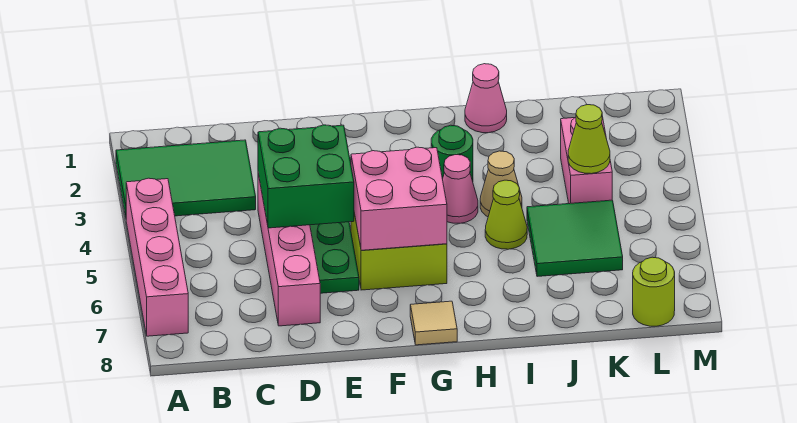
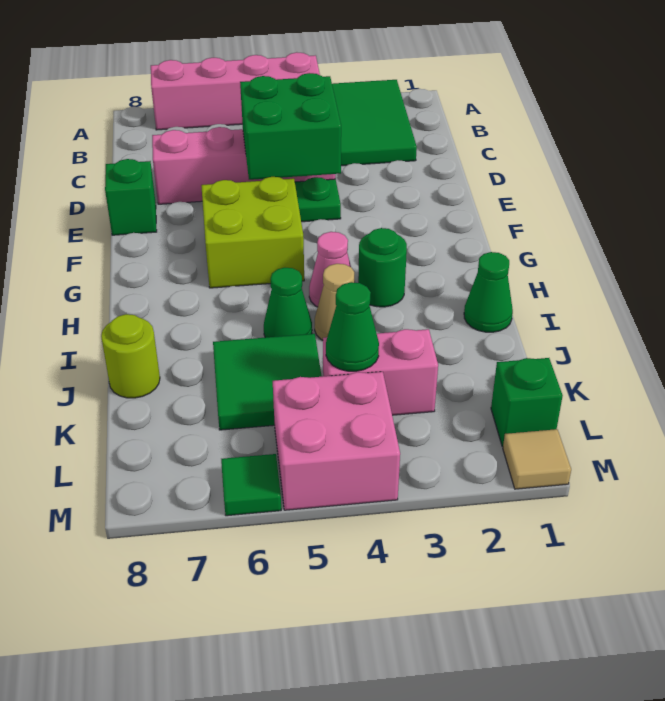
none -> green brick E8 level 1
pink brick F5:G6 level 2 -> pink brick L4:M5 level 1
tan tile G8 level 1 -> tan tile M1 level 1
pink cone I1 level 1 -> green cone I1 level 1
lime cone I5 level 1 -> green cone I5 level 1
lime cone K4 level 2 -> green cone K4 level 2
none -> green brick L1 level 1
lime round brick L8 level 1 -> lime round brick J8 level 1
none -> green tile M6 level 1

